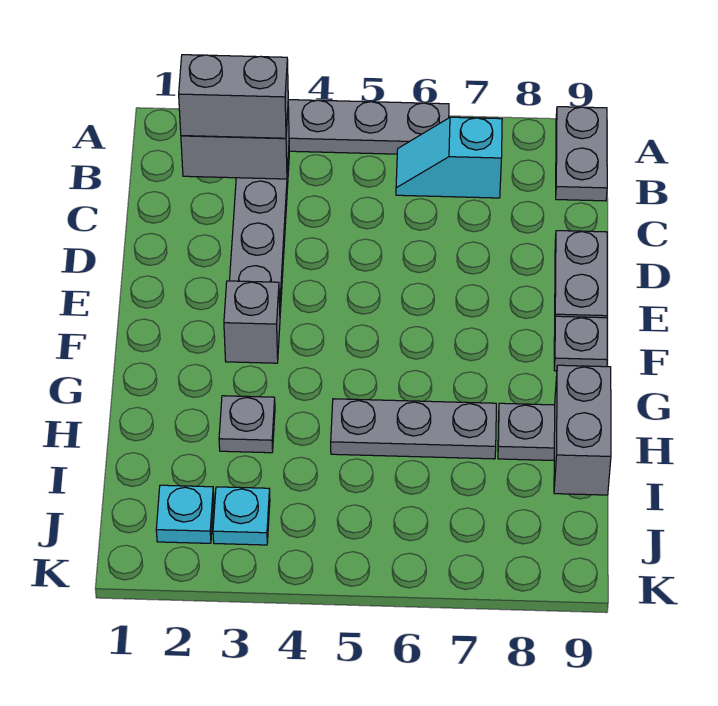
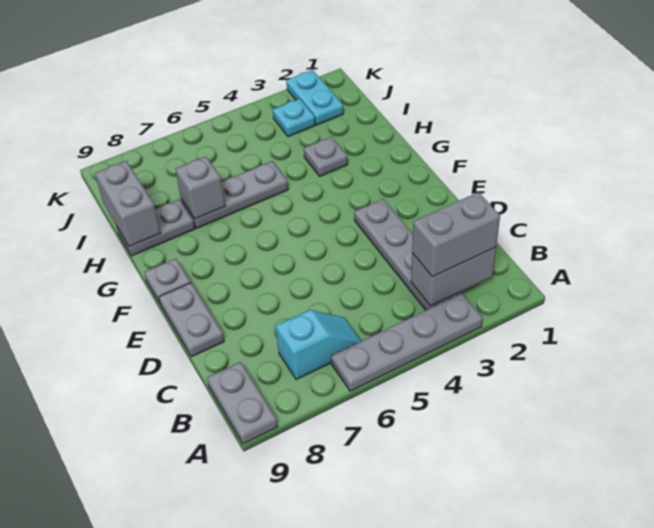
grey brick F3 level 1 -> grey brick H7 level 2
cyan plate J2 level 1 -> cyan plate J2:K2 level 1

